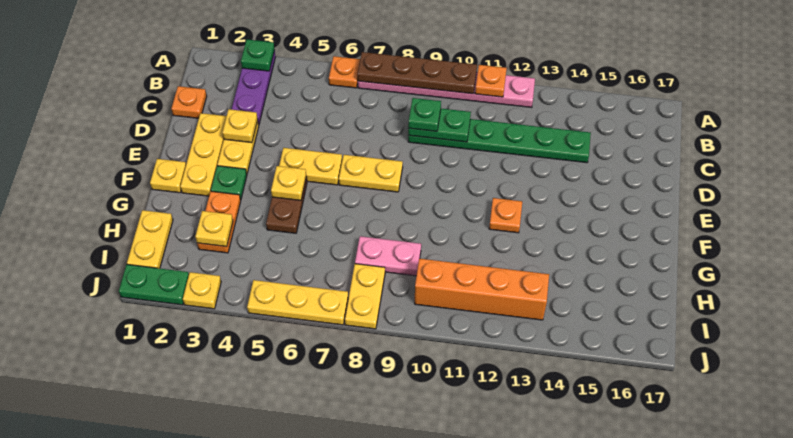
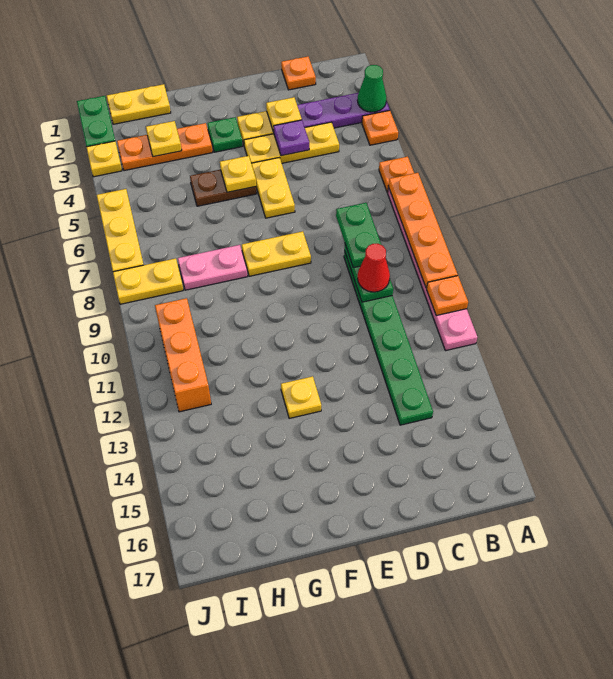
green plate A3 level 2 -> green cone A3 level 2
brown plate A7:A10 level 2 -> orange plate A7:A10 level 2
green plate C9 level 3 -> green plate C8:C9 level 3
none -> red cone C10 level 3
yellow plate D2:F2 level 1 -> yellow plate C4:E4 level 1
none -> purple plate D4 level 2
yellow plate E7:E8 level 1 -> yellow plate E8:F8 level 1
yellow plate F1 level 1 -> yellow plate F13 level 1
orange plate F12 level 1 -> orange plate A4 level 1
orange plate G3:H3 level 1 -> orange plate G3:I3 level 1
pink plate H8:H9 level 1 -> pink plate G8:H8 level 1
orange brick I10:I13 level 1 -> orange brick I10:I12 level 1

